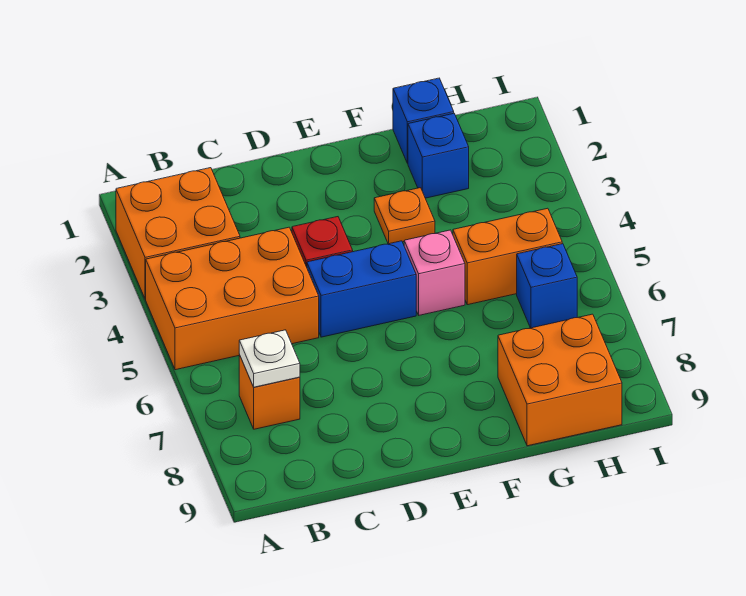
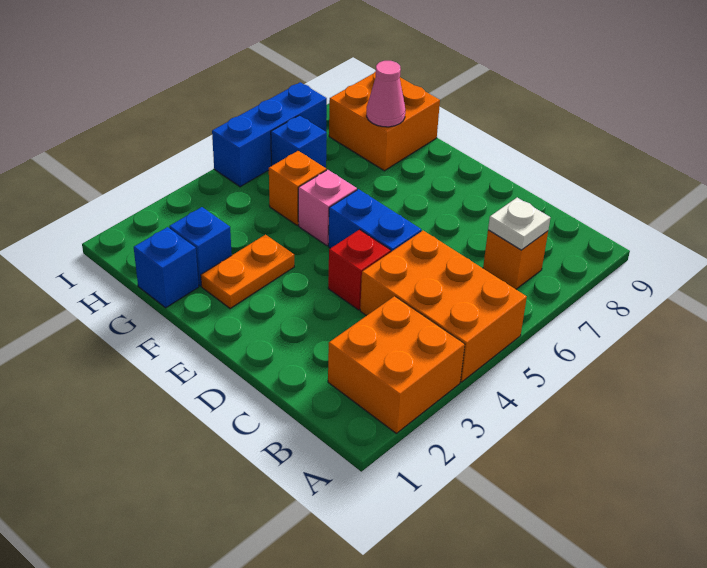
orange plate F3 level 1 -> orange plate F2:F3 level 1
orange brick G5:H5 level 1 -> orange brick G5 level 1
none -> pink cone G8 level 2
none -> blue brick I5:I7 level 1

